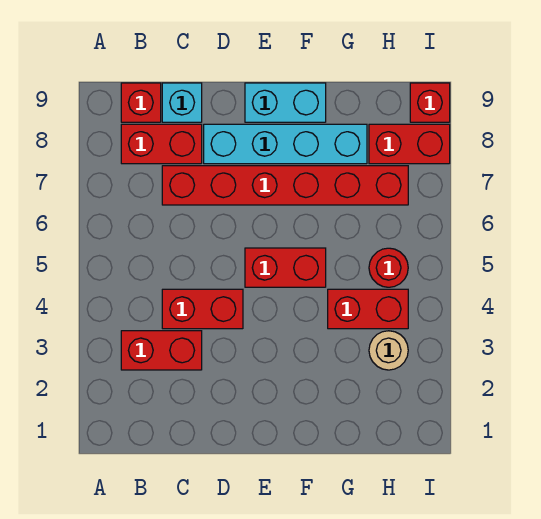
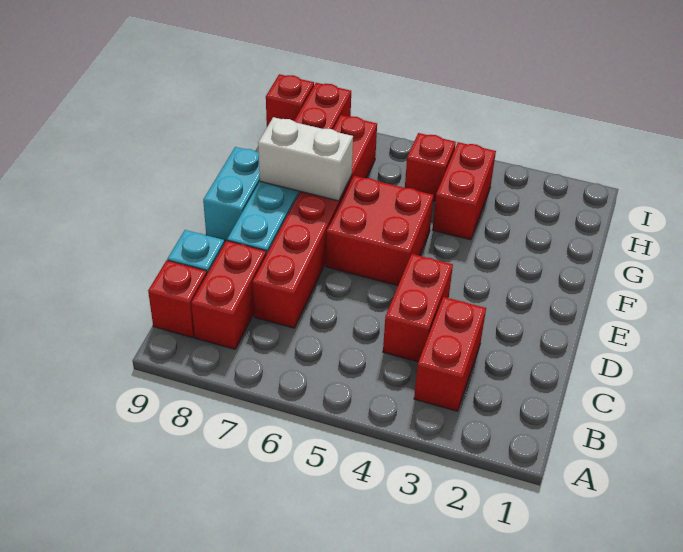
red brick E5:F5 level 1 -> red brick E5:F6 level 1
none -> white brick F7:F8 level 2
tan round brick H3 level 1 -> none
red round brick H5 level 1 -> red brick H5 level 1

